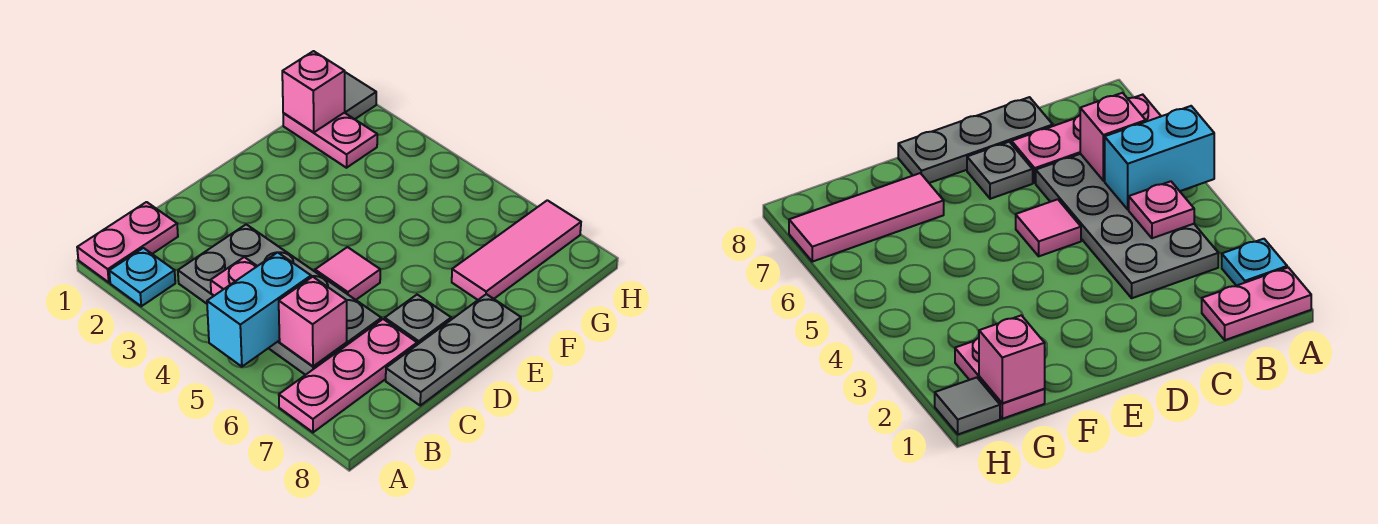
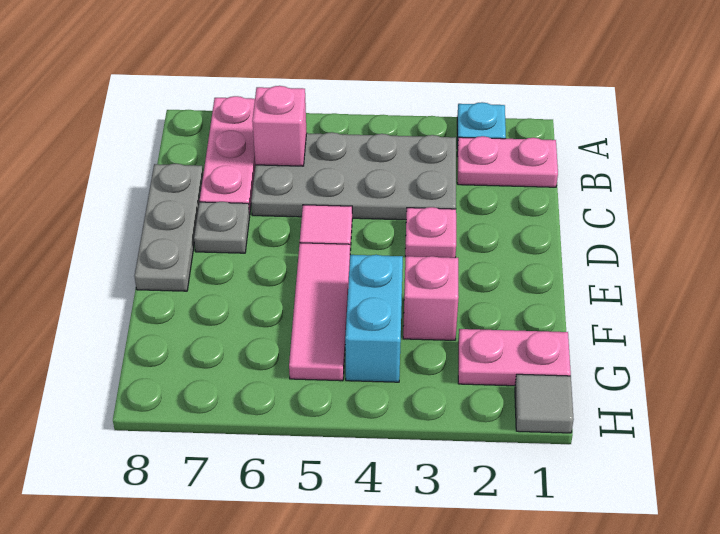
pink plate A1:B1 level 1 -> pink plate B1:B2 level 1
cyan brick A5:B5 level 2 -> cyan brick F4:G4 level 1
pink plate B4 level 2 -> pink plate D3 level 1
pink tile F7:H7 level 1 -> pink tile E5:G5 level 1
pink brick G1 level 2 -> pink brick F3 level 1

